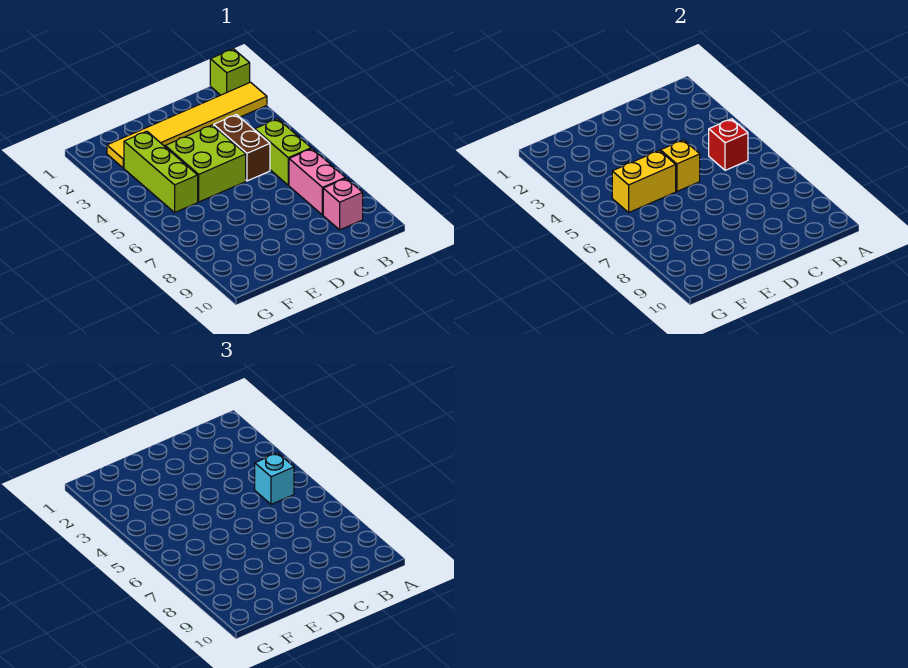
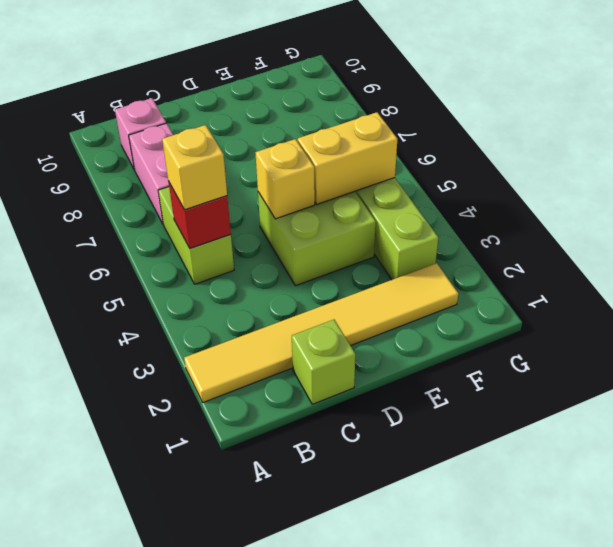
lime brick A1 level 1 -> lime brick C1 level 1
cyan brick B5 level 3 -> yellow brick B5 level 3
brown brick C4:C5 level 1 -> none

